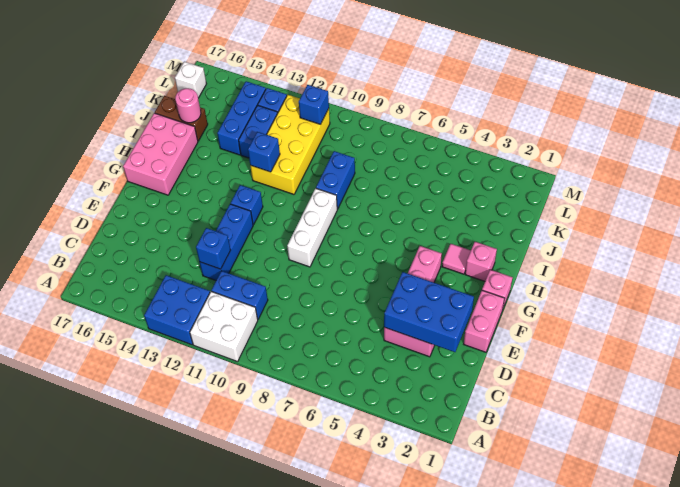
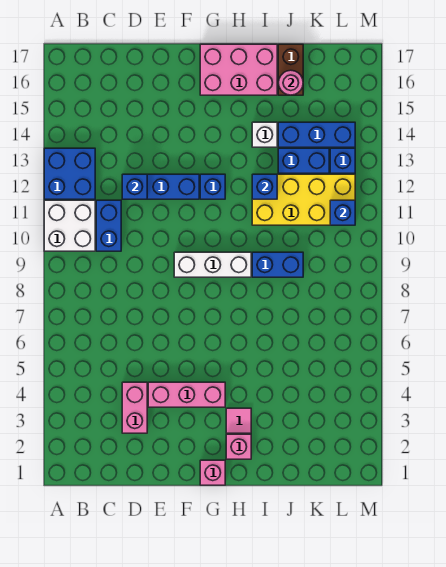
blue brick D2:E4 level 2 -> none
pink brick E1:F1 level 1 -> none
white brick L17 level 1 -> white brick I14 level 1

